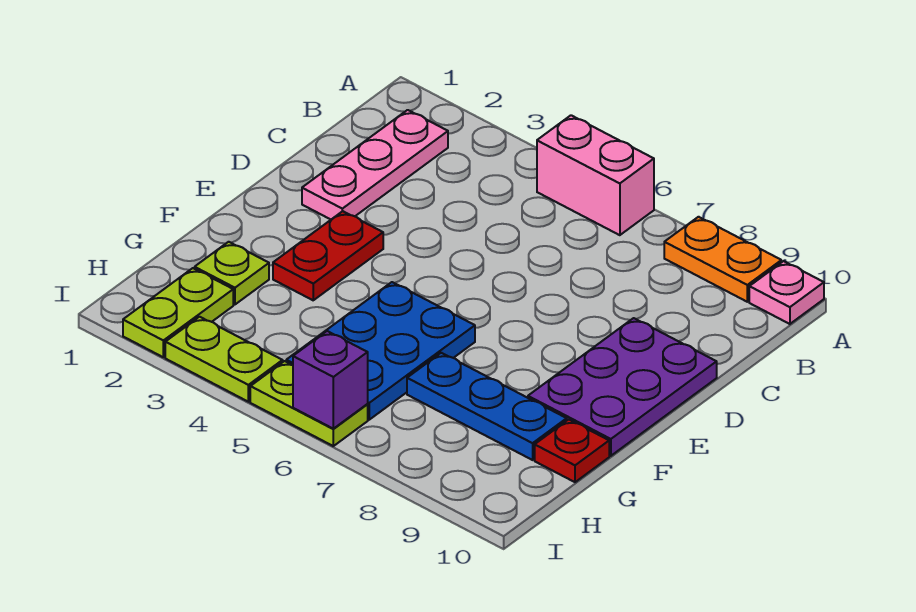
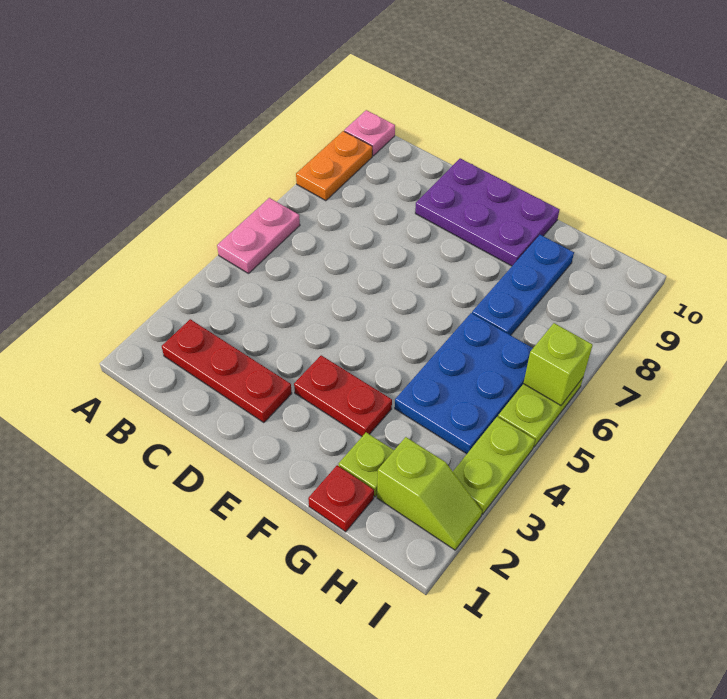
pink brick A5:A6 level 1 -> pink plate A5:A6 level 1
pink plate B2:D2 level 1 -> red plate B2:D2 level 1
blue plate F5:H6 level 1 -> blue plate G4:H6 level 1
red plate G10 level 1 -> red plate G1 level 1
lime plate H2:I2 level 1 -> lime slope H2:I2 level 1 top H
purple brick I6 level 2 -> lime brick I6 level 2

